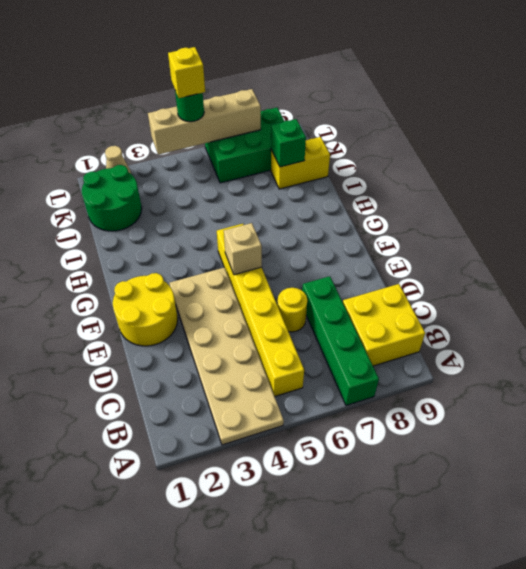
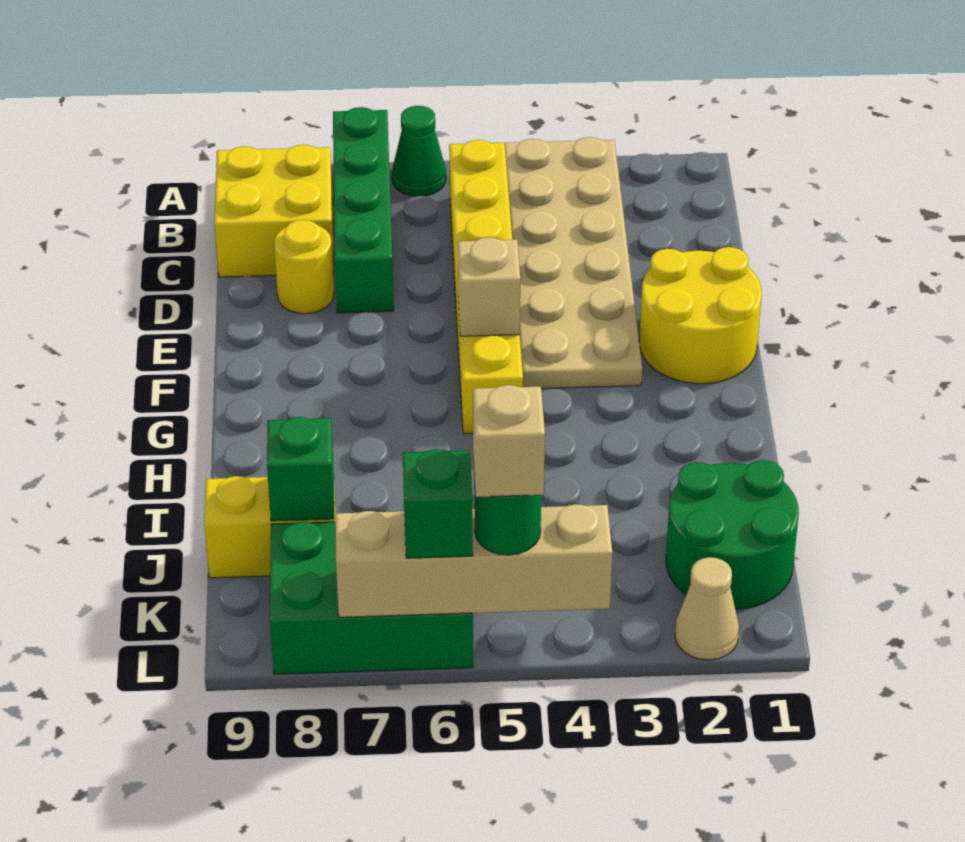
none -> green cone A6 level 1
yellow round brick D6 level 1 -> yellow round brick D8 level 1
yellow brick L5 level 4 -> tan brick L5 level 4
none -> green brick L6 level 3

